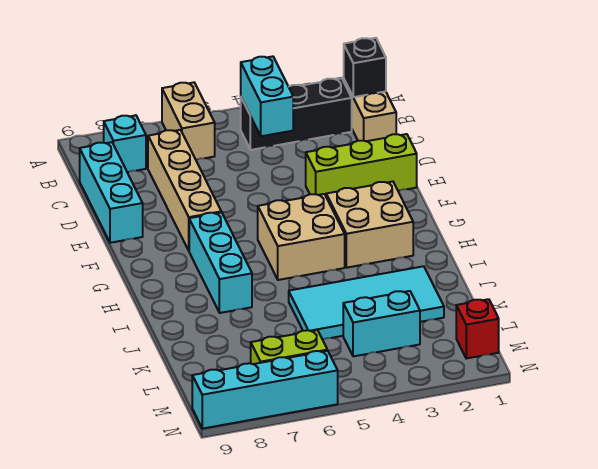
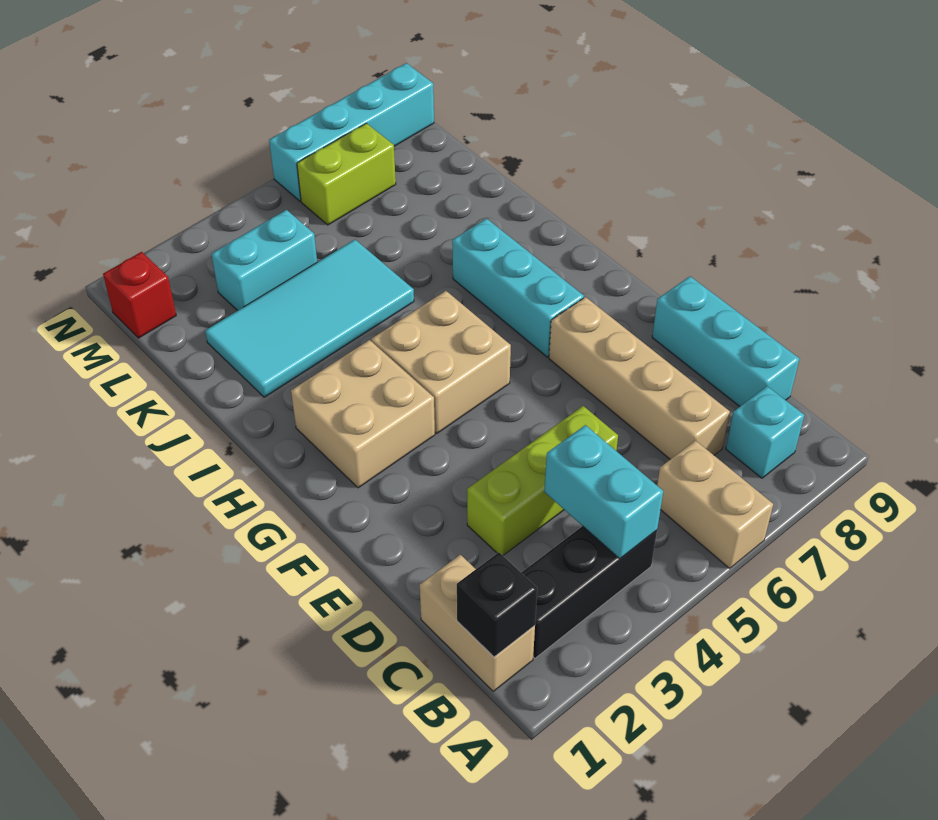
lime brick E1:E3 level 1 -> lime brick D3:D5 level 1

